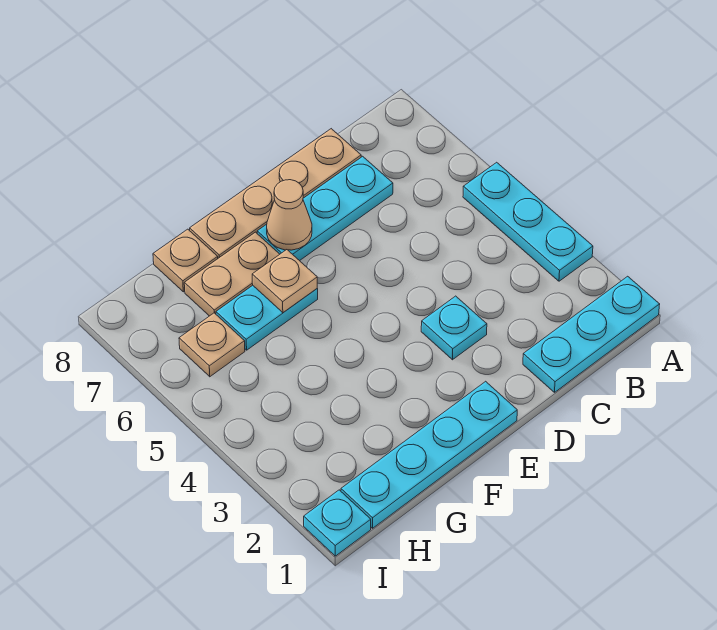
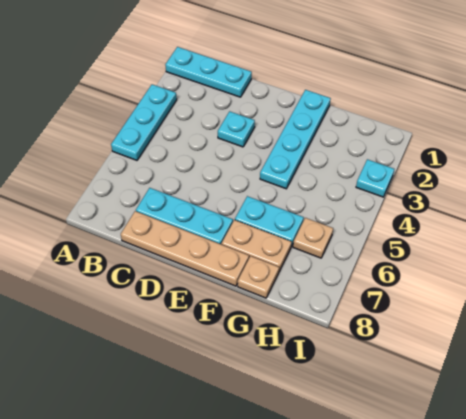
cyan plate E1:H1 level 1 -> cyan plate F1:F4 level 1
tan cone E7 level 2 -> none
tan plate F6 level 2 -> none
cyan plate I1 level 1 -> cyan plate I3 level 1

